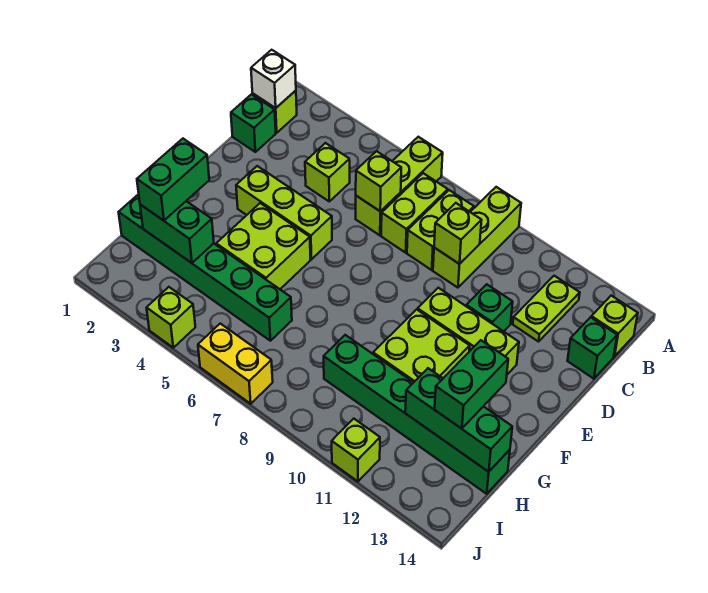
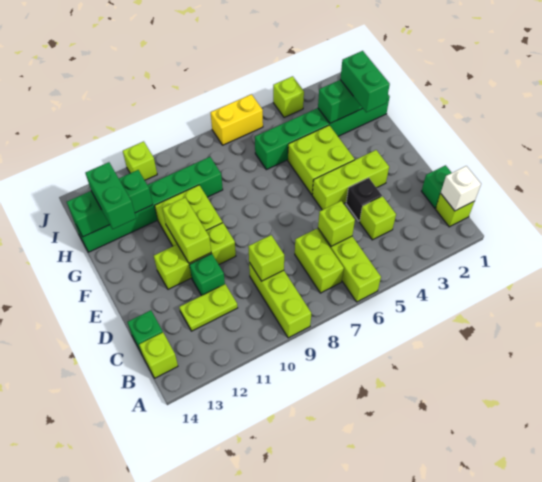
lime brick B8:C8 level 1 -> lime brick E11:F11 level 2
lime plate B12:C12 level 1 -> lime plate C11:C12 level 1
none -> black brick D4 level 1

